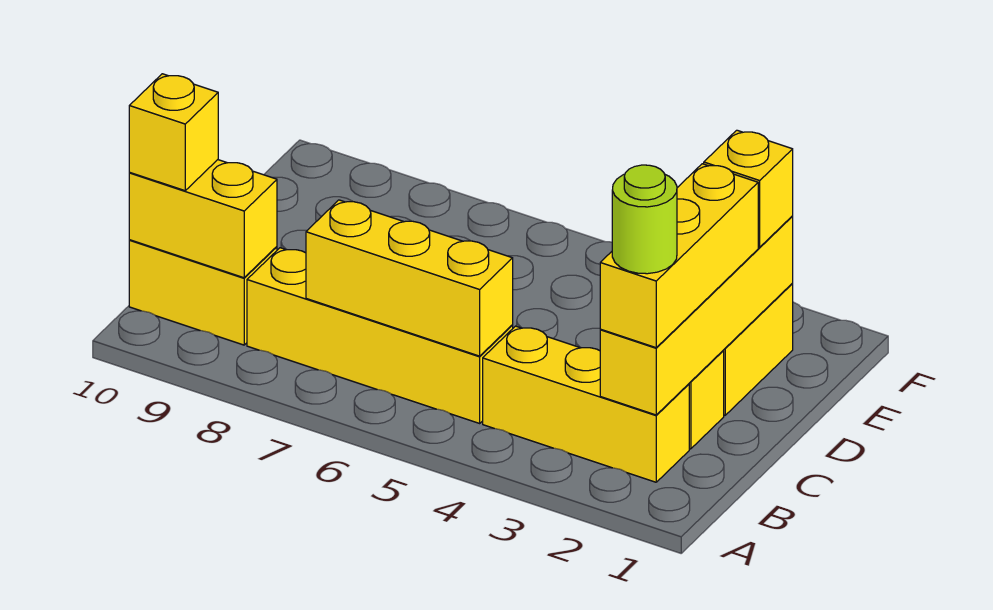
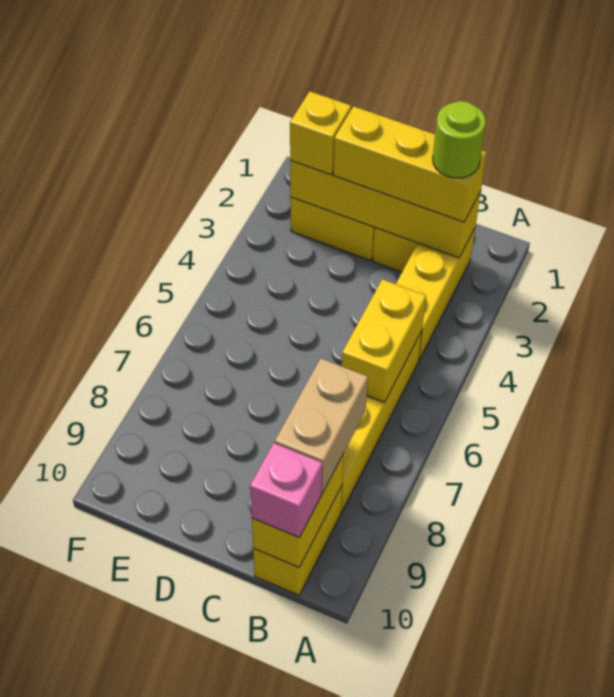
yellow brick B5:B7 level 2 -> yellow brick B5:B6 level 2
none -> tan brick B8:B9 level 3
yellow brick B10 level 3 -> pink brick B10 level 3

